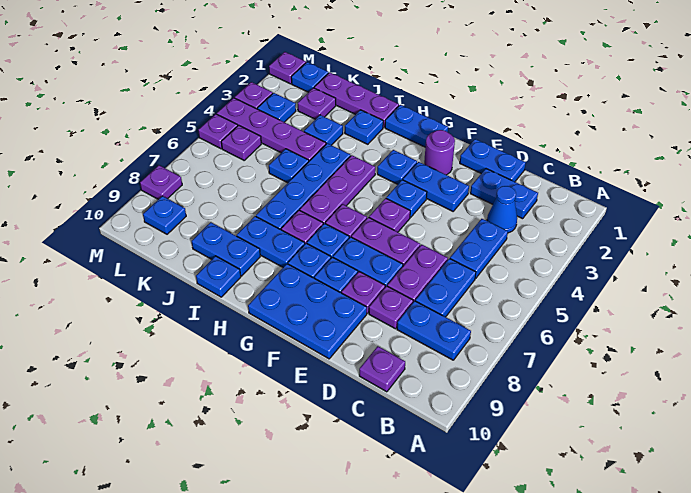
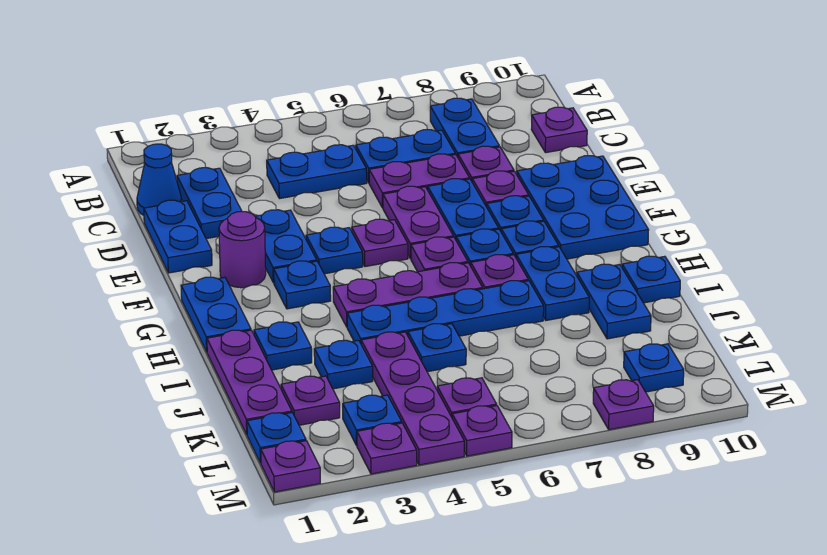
blue cone C3 level 1 -> blue cone C1 level 1

